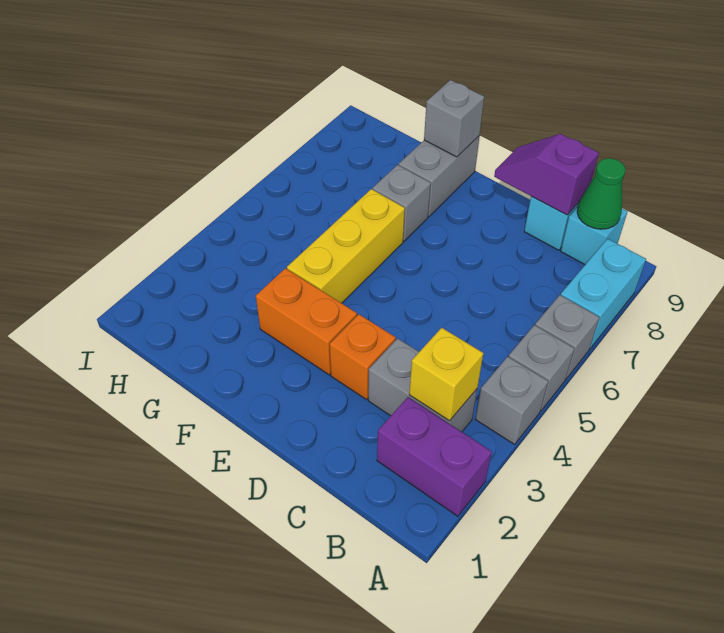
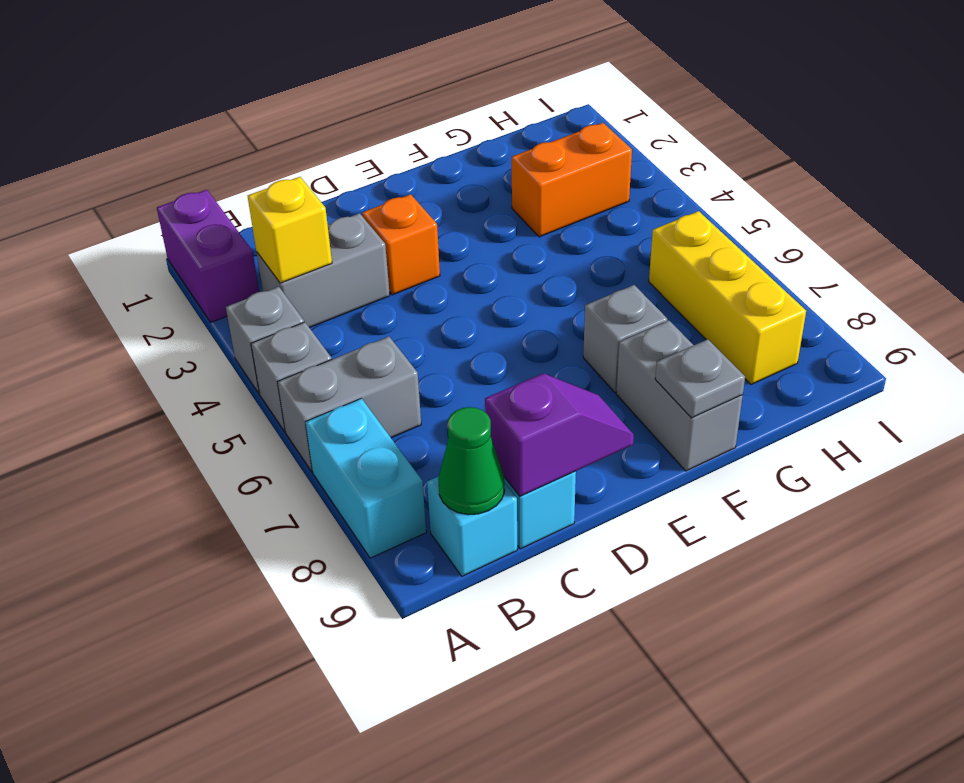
purple brick A2:B2 level 1 -> purple brick A1:A2 level 1
grey brick A6 level 1 -> grey brick A6:B6 level 1
orange brick E3:F3 level 1 -> orange brick G3:H3 level 1
yellow brick F4:F6 level 1 -> yellow brick H6:H8 level 1
grey brick F9 level 2 -> grey plate F9 level 2

